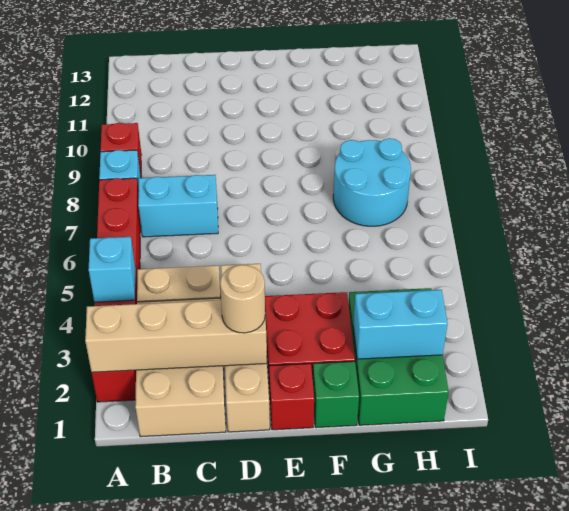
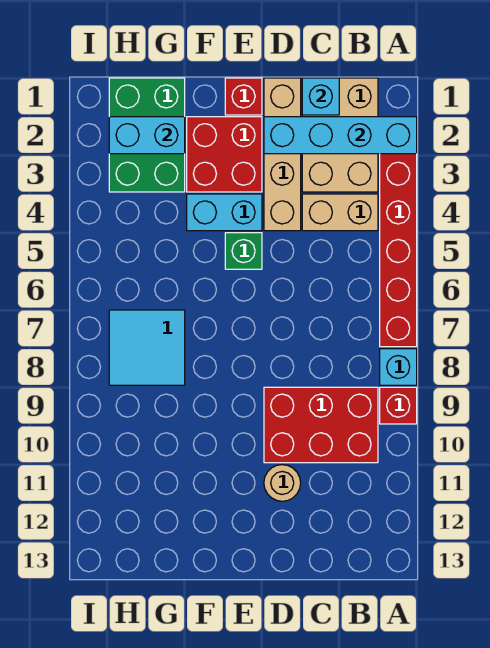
tan brick A2:D2 level 2 -> cyan brick A2:D2 level 2
cyan brick A4 level 2 -> cyan brick C1 level 2
cyan brick B7:C7 level 1 -> cyan brick E4:F4 level 1
none -> red brick B9:D10 level 1
tan round brick D2 level 3 -> tan round brick D11 level 1
green brick F1 level 1 -> green brick E5 level 1
cyan round brick G7:H8 level 1 -> cyan tile G7:H8 level 1

